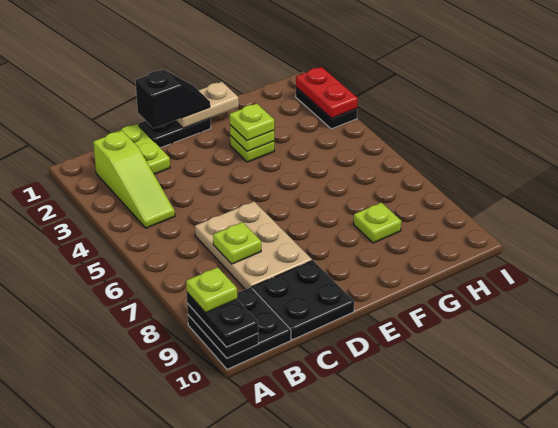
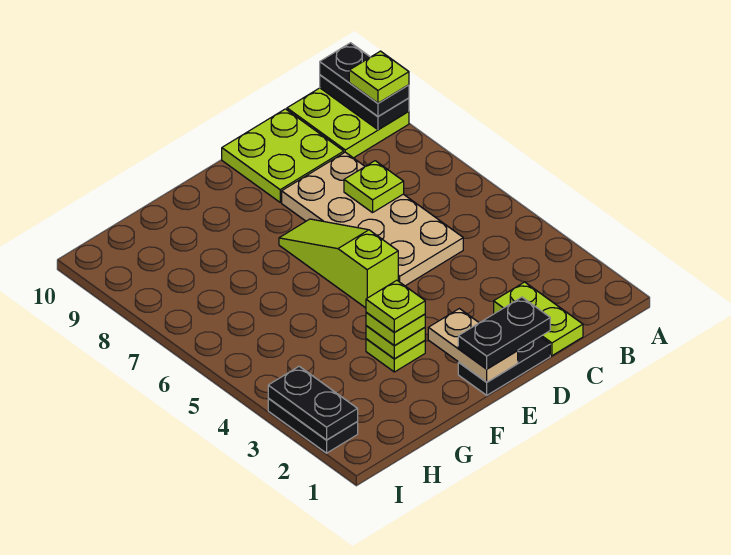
black plate A9:B10 level 1 -> lime plate A9:B10 level 1
lime slope B2:B4 level 1 top 2 -> lime slope E5:E7 level 1 top 5
tan plate C6:D8 level 1 -> tan plate C5:D8 level 1
black plate C9:D10 level 1 -> lime plate C9:D10 level 1
black slope D1:E1 level 3 top D -> black plate D1:E1 level 3
tan plate E1:F1 level 2 -> tan plate E1:E2 level 2
lime plate G8 level 1 -> lime plate F3 level 4
red plate I2:I3 level 2 -> black plate I2:I3 level 2

